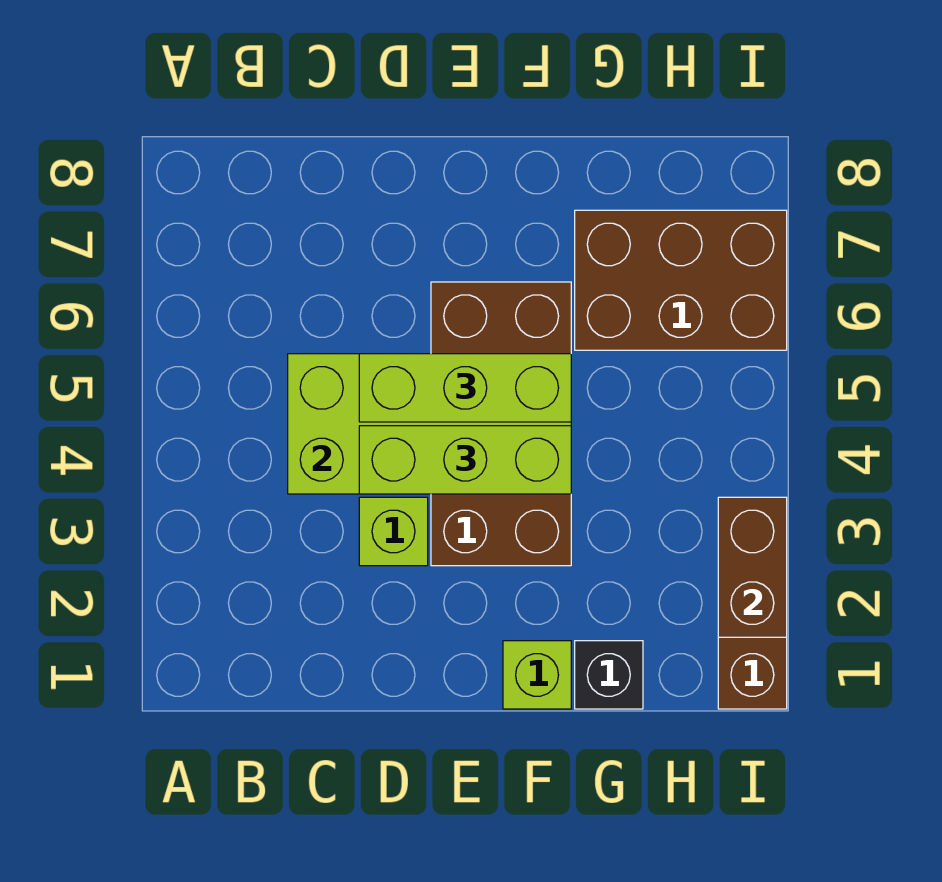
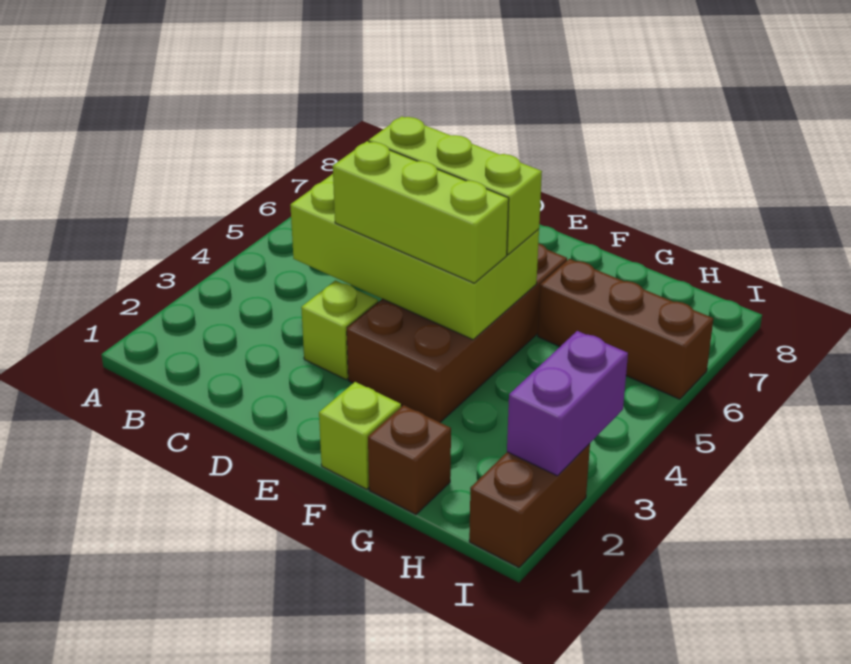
black brick G1 level 1 -> brown brick G1 level 1
brown brick G6:I7 level 1 -> brown brick G6:I6 level 1
brown brick I2:I3 level 2 -> purple brick I2:I3 level 2

